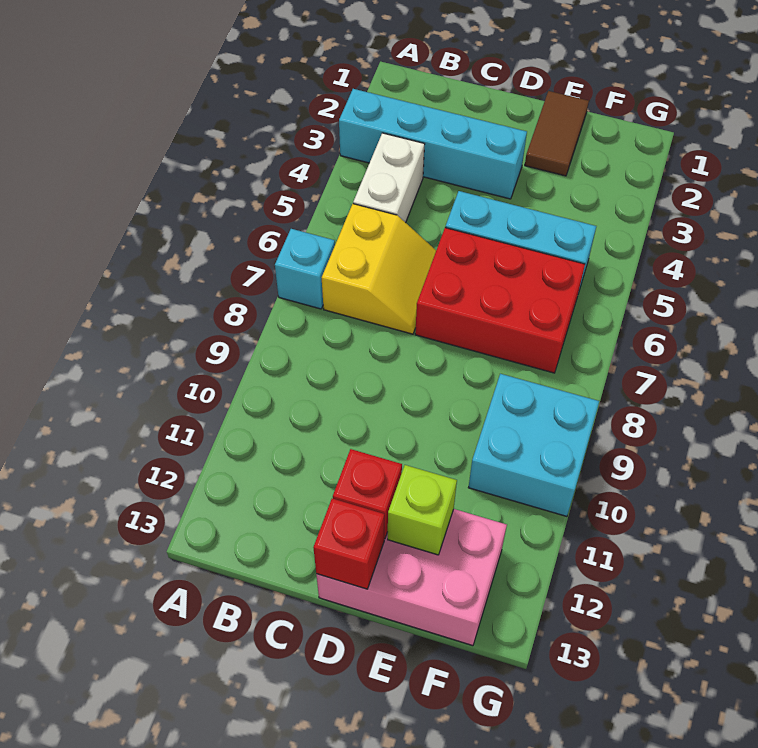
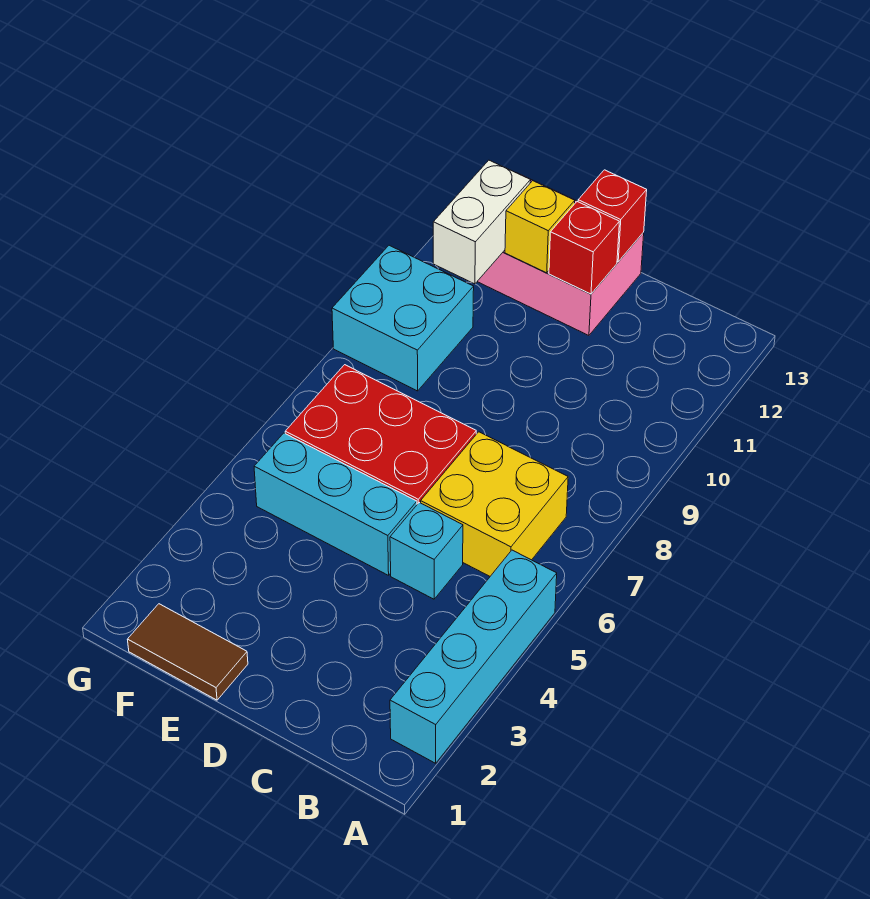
cyan brick A3:D3 level 1 -> cyan brick A2:A5 level 1
cyan brick A7 level 1 -> cyan brick C5 level 1
white brick B4:B5 level 1 -> white brick F11:F12 level 2
yellow slope B6:C7 level 1 top B -> yellow brick B6:C7 level 1
brown tile E1:E2 level 1 -> brown tile E1:F1 level 1
lime brick E12 level 2 -> yellow brick E12 level 2

